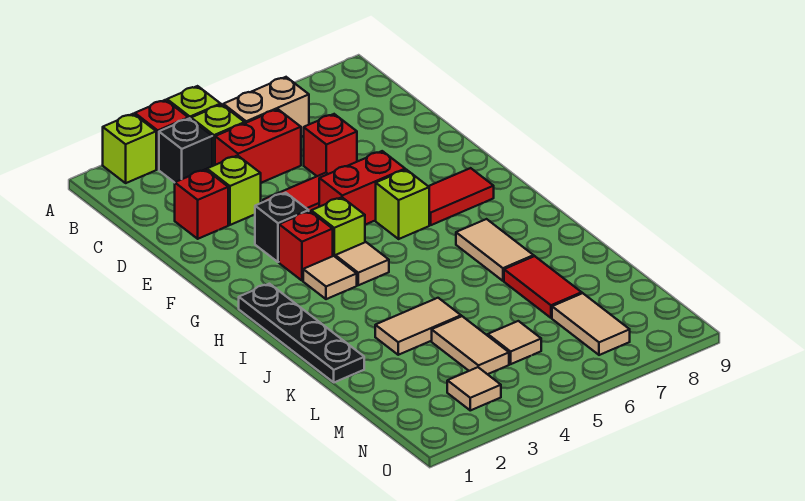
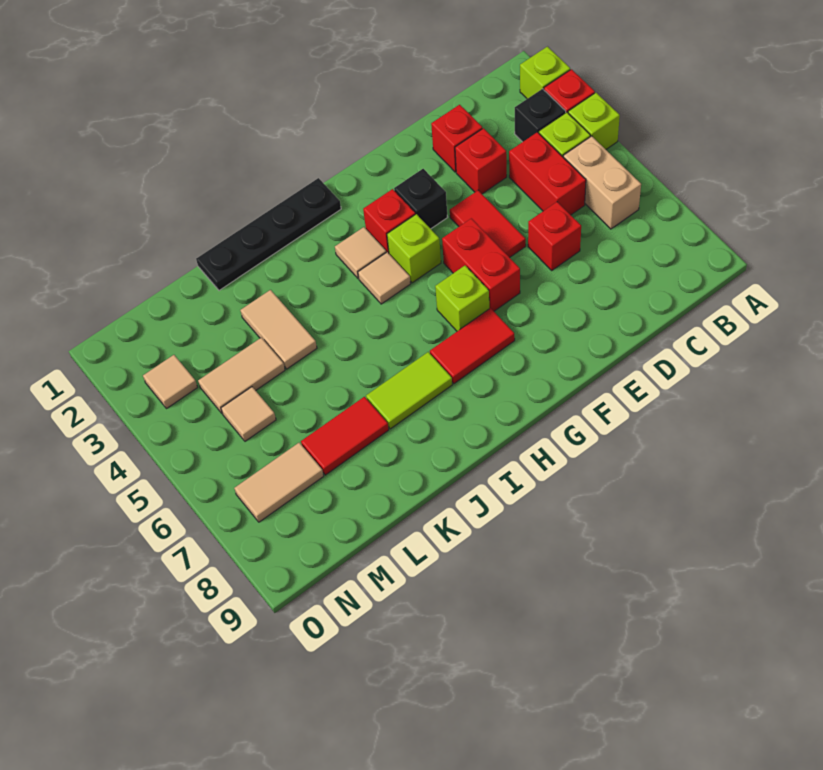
lime brick D3 level 1 -> red brick D3 level 1
red tile G7:G8 level 1 -> red tile G7:H7 level 1
tan tile I7:J7 level 1 -> lime tile I7:J7 level 1

